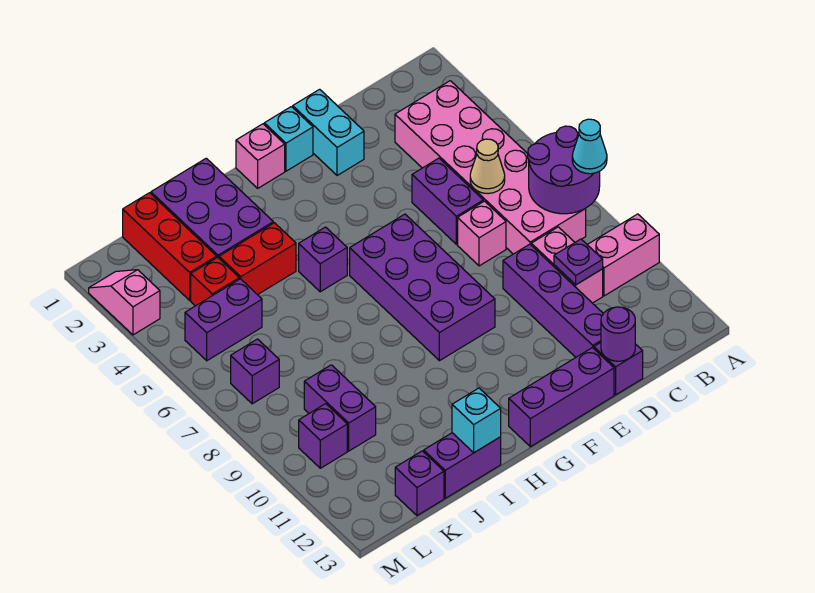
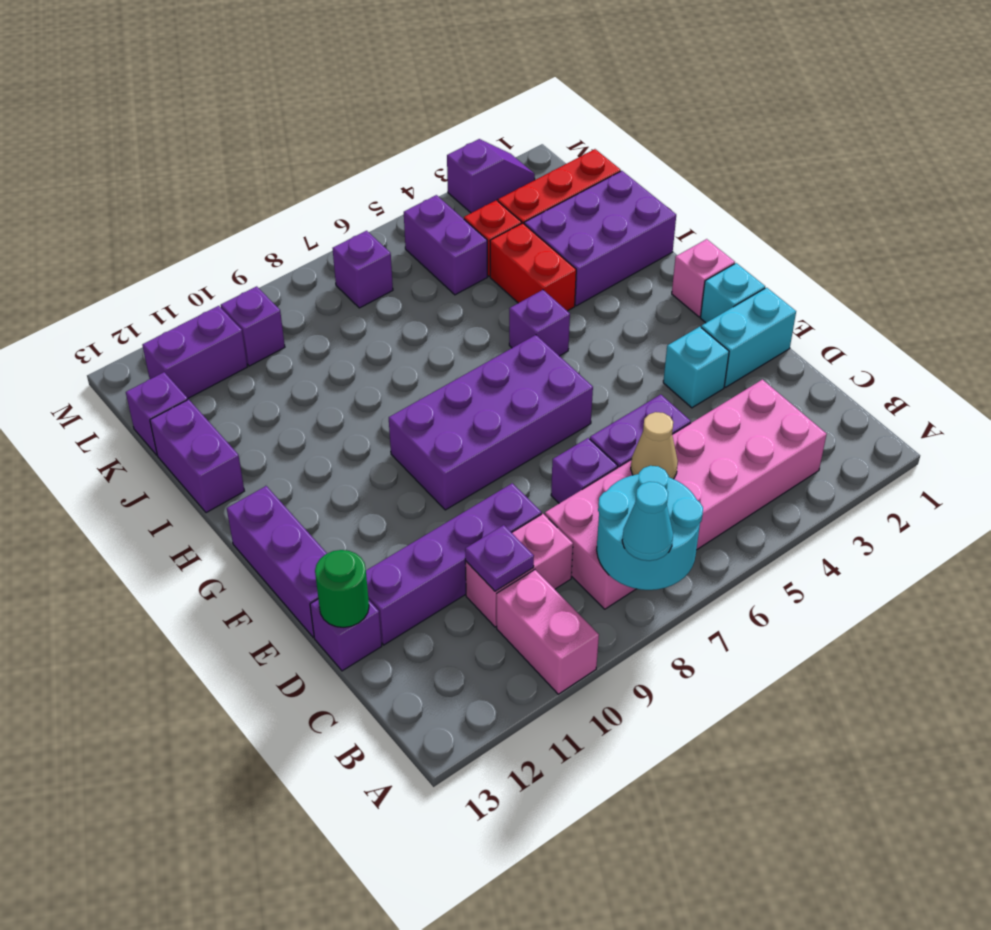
purple round brick A7:B8 level 2 -> cyan round brick A7:B8 level 2
pink brick D7 level 1 -> purple brick D7 level 1
purple round brick D13 level 2 -> green round brick D13 level 2
cyan brick I13 level 2 -> cyan brick E3 level 1
purple brick K9:K10 level 1 -> purple brick L11:L12 level 1
pink slope M2:M3 level 1 top 3 -> purple slope M2:M3 level 1 top 3

